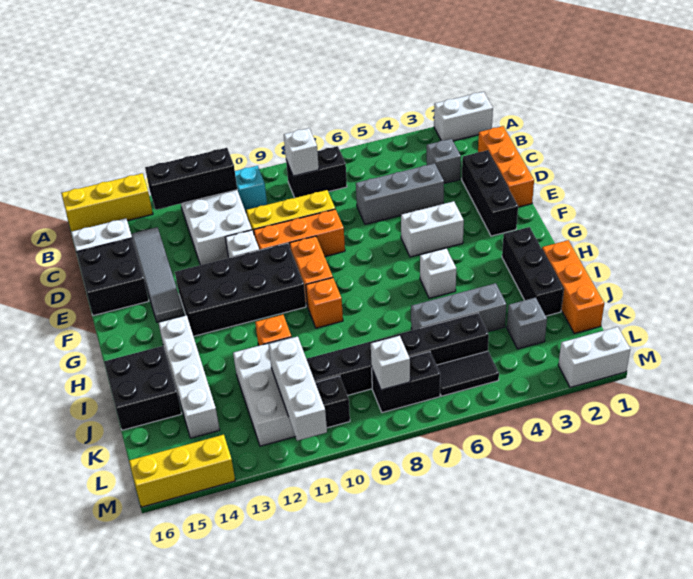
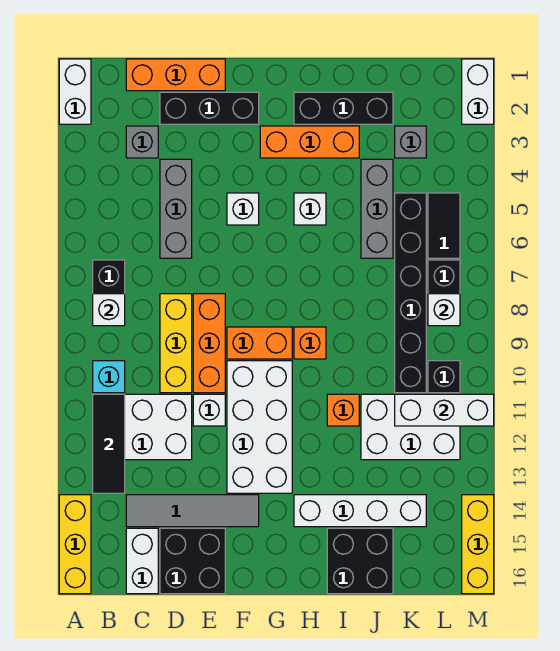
black brick B11:B13 level 2 -> black tile B11:B13 level 2
white brick F4:F5 level 1 -> white brick F5 level 1
black brick F10:G13 level 1 -> white brick F10:G13 level 1
orange brick I1:K1 level 1 -> orange brick G3:I3 level 1

